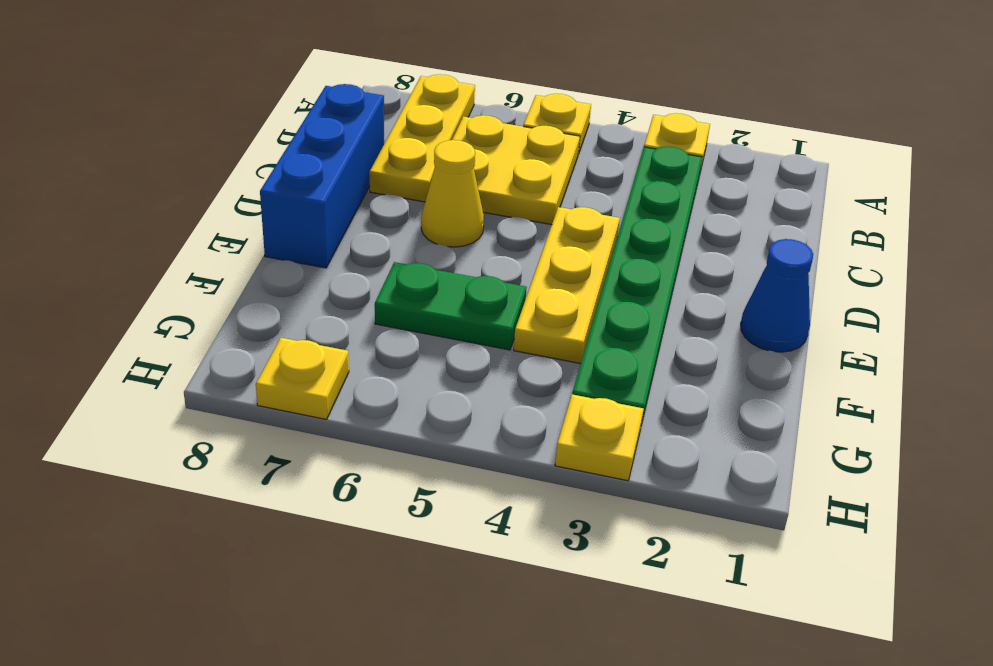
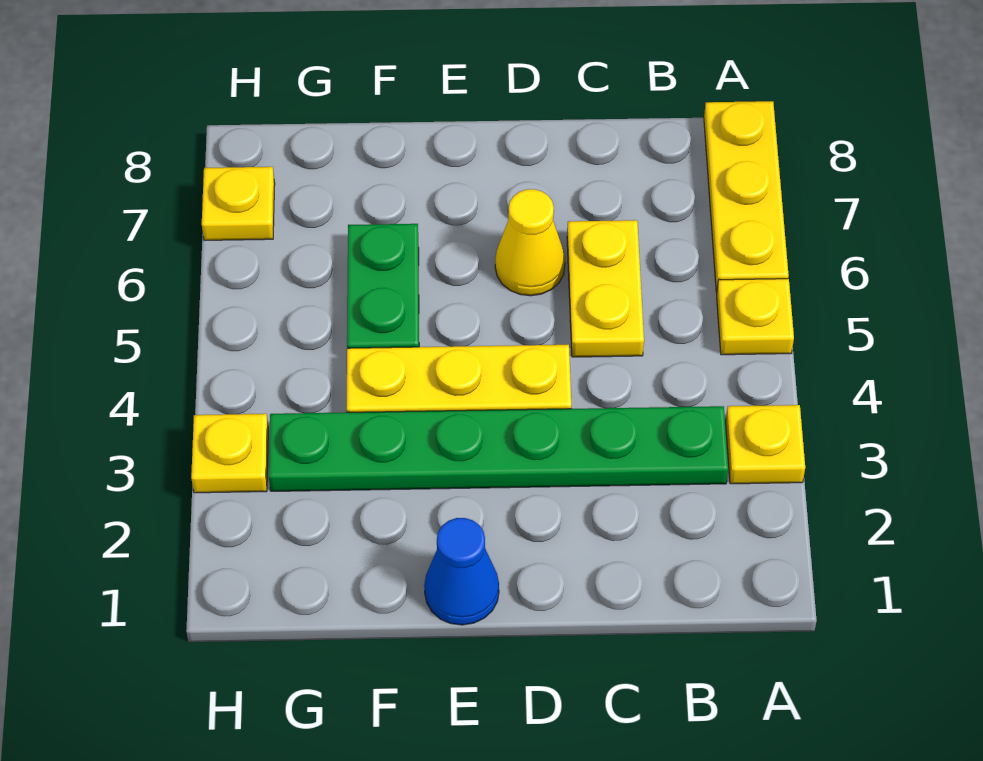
yellow plate A7:C7 level 1 -> yellow plate A6:A8 level 1
yellow plate B5:C6 level 1 -> yellow plate C5:C6 level 1
blue brick C8:E8 level 1 -> none

